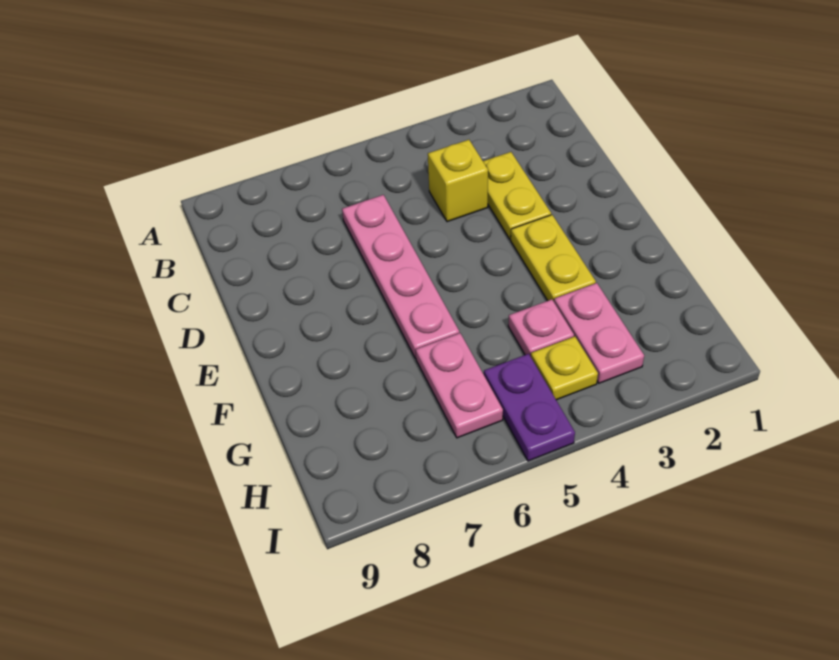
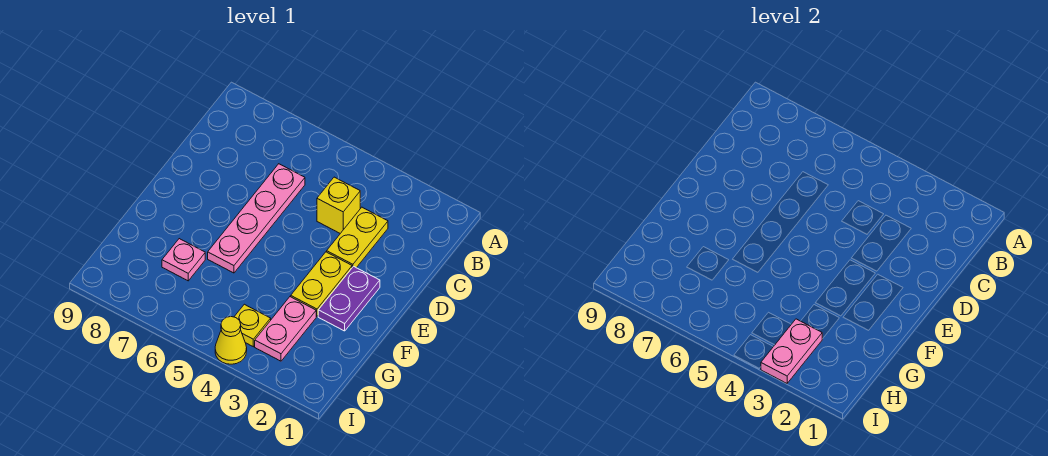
pink plate G4 level 1 -> pink plate G7 level 1
pink plate G6:H6 level 1 -> pink plate H3:I3 level 2
purple plate H5:I5 level 1 -> purple plate E2:F2 level 1
none -> yellow cone I4 level 1

